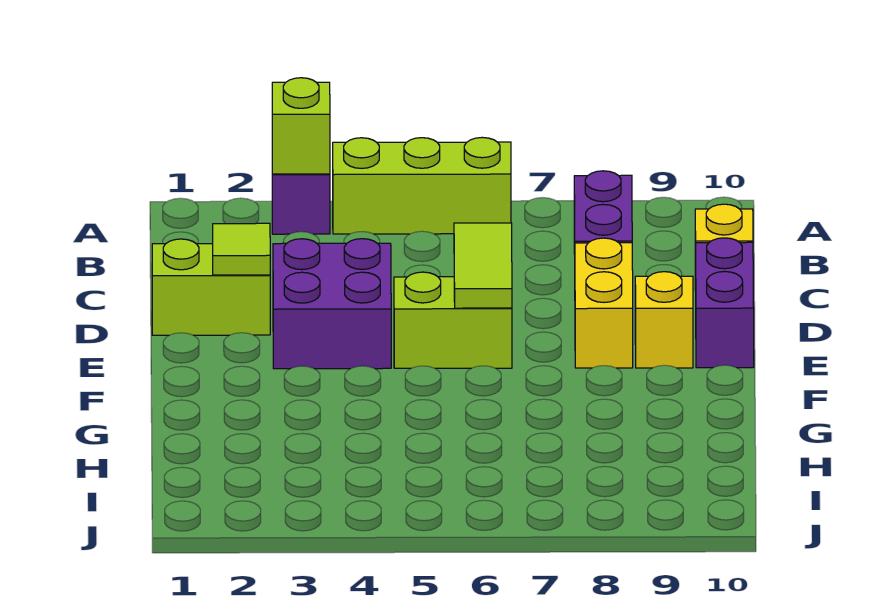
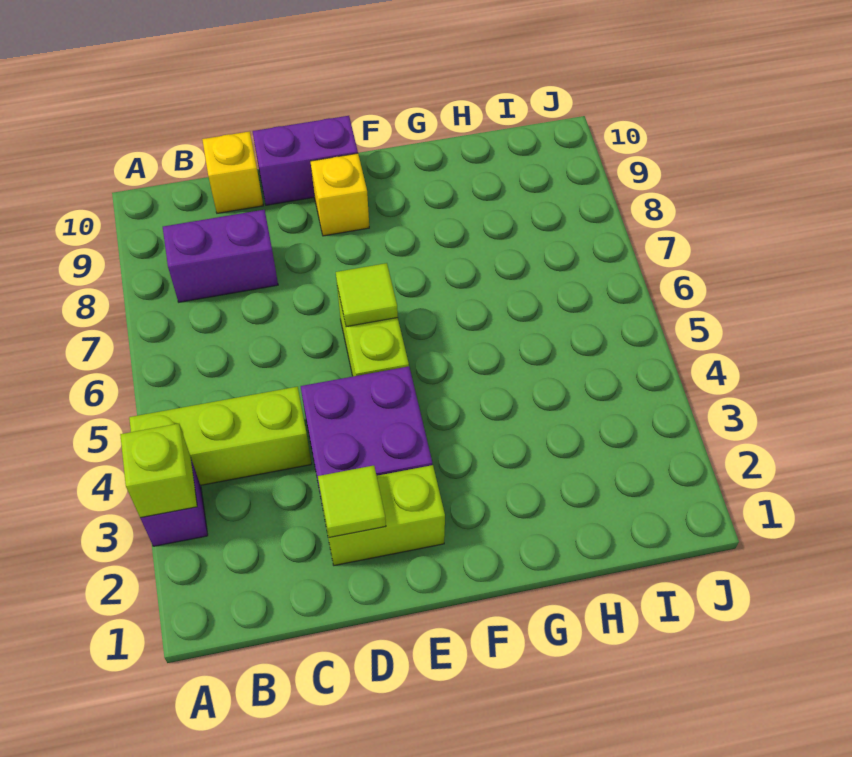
lime brick A4:A6 level 1 -> lime brick A4:C4 level 1
lime brick D1:D2 level 1 -> lime brick D2:E2 level 1
lime tile D6:E6 level 2 -> lime tile E6 level 2
yellow brick D8:E8 level 1 -> none

